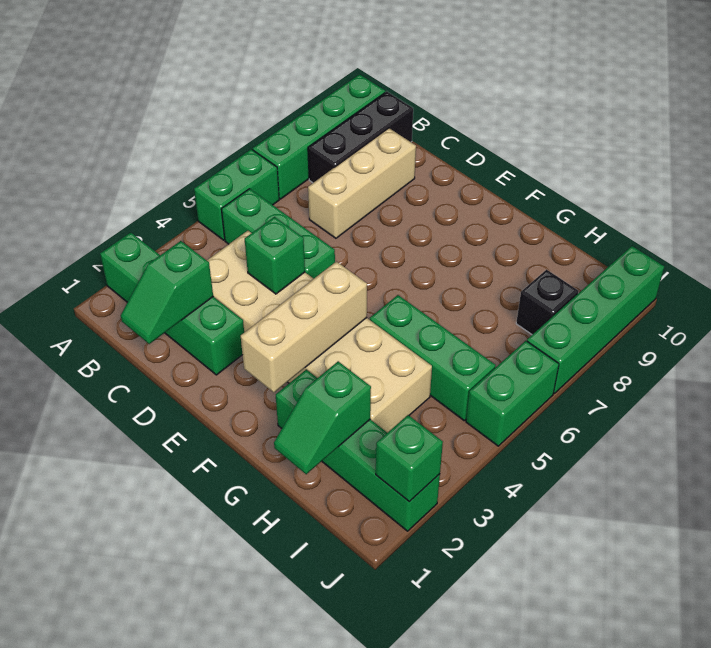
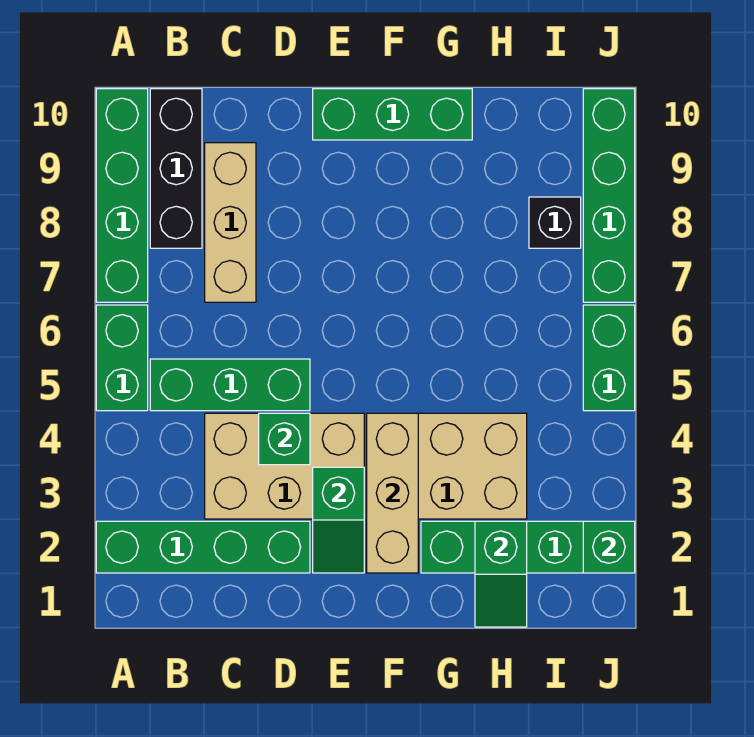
green slope C1:C2 level 2 top 2 -> green slope E2:E3 level 2 top 3
green brick G5:I5 level 1 -> green brick E10:G10 level 1

